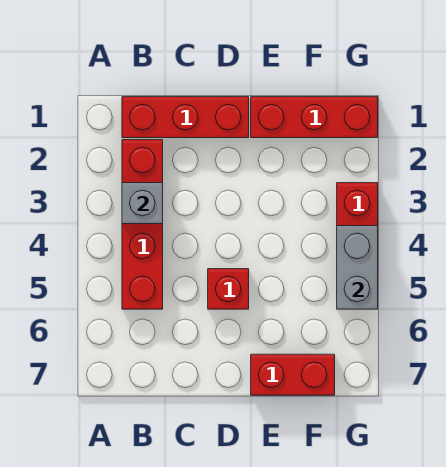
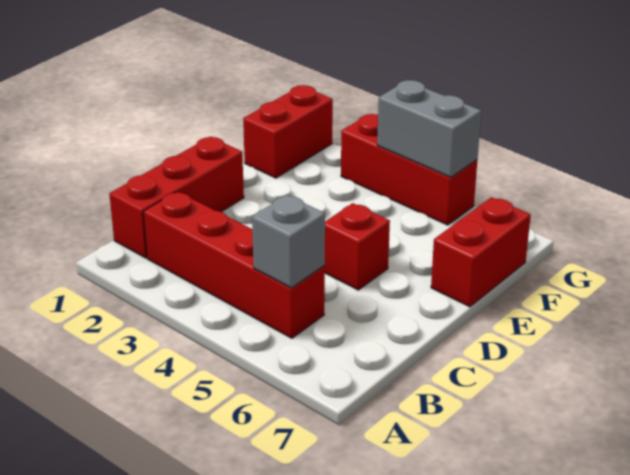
grey brick B3 level 2 -> grey brick B5 level 2
red brick E1:G1 level 1 -> red brick F1:G1 level 1

